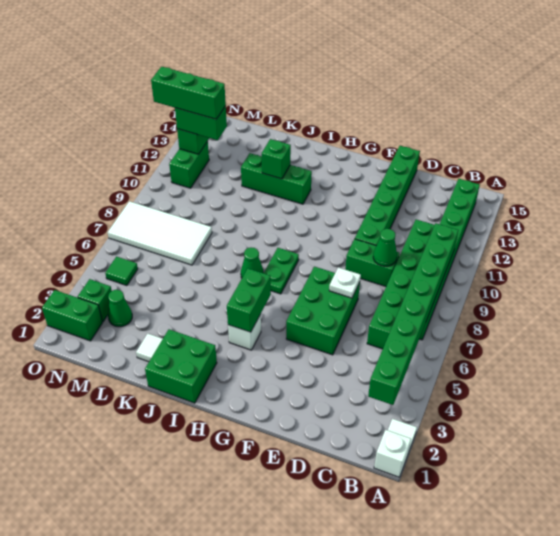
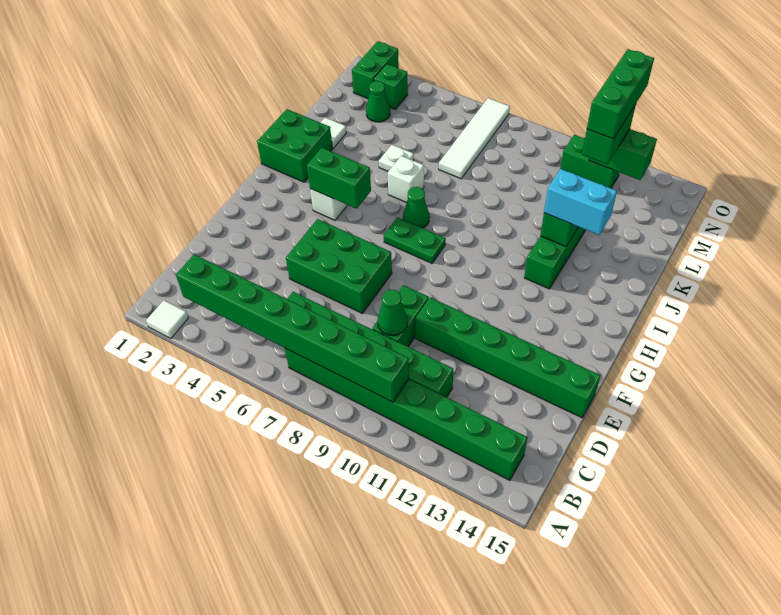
white brick A1 level 1 -> white brick J6 level 1
white plate E7 level 2 -> white plate K5 level 1
none -> cyan brick J12:J13 level 3
white tile L7:O8 level 1 -> white tile L7:O7 level 1
green tile N5 level 1 -> none

